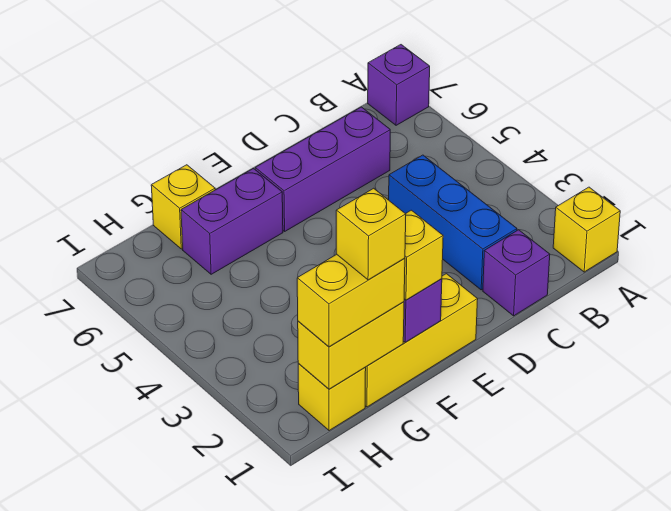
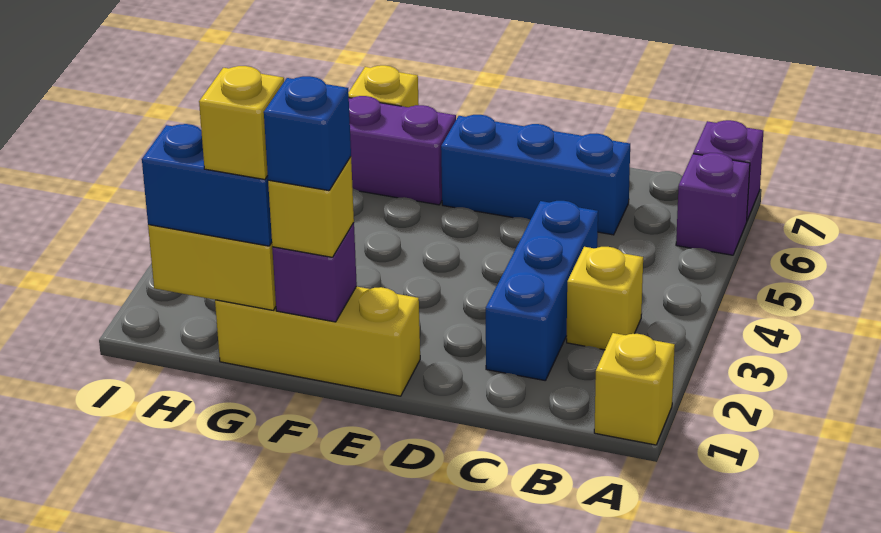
purple brick C1 level 1 -> purple brick A6 level 1
purple brick C6:E6 level 1 -> blue brick C6:E6 level 1
none -> blue brick F1 level 4
yellow brick G1:H1 level 3 -> blue brick G1:H1 level 3
yellow brick H1 level 1 -> yellow brick B3 level 1

